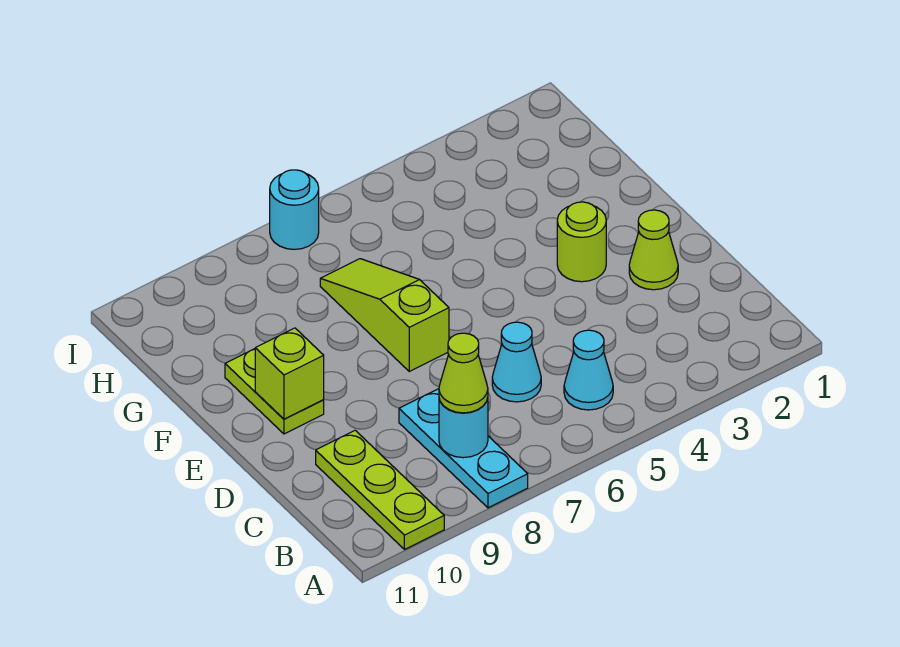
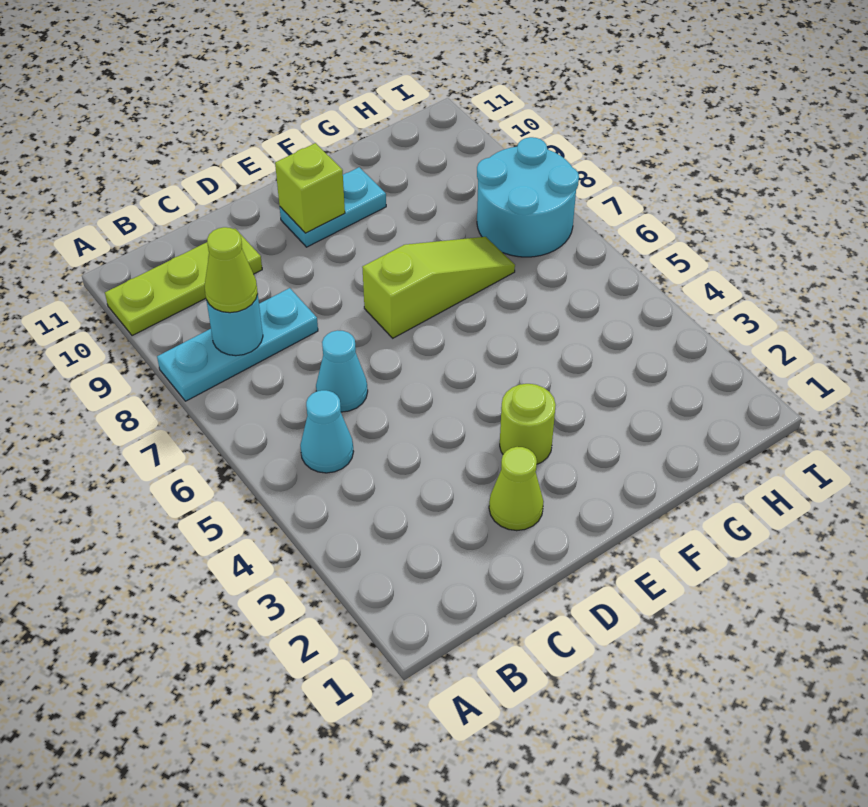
lime plate E10:F10 level 1 -> cyan plate E10:F10 level 1
cyan round brick I7 level 1 -> cyan round brick H7:I8 level 1

